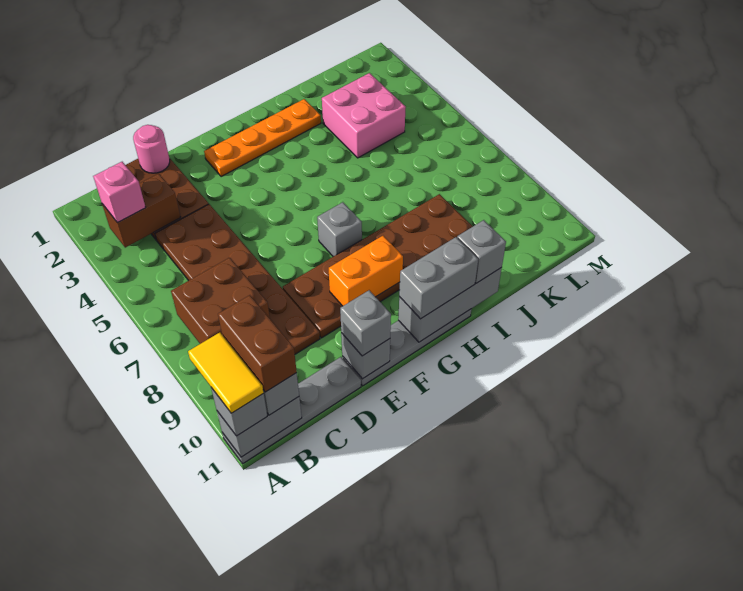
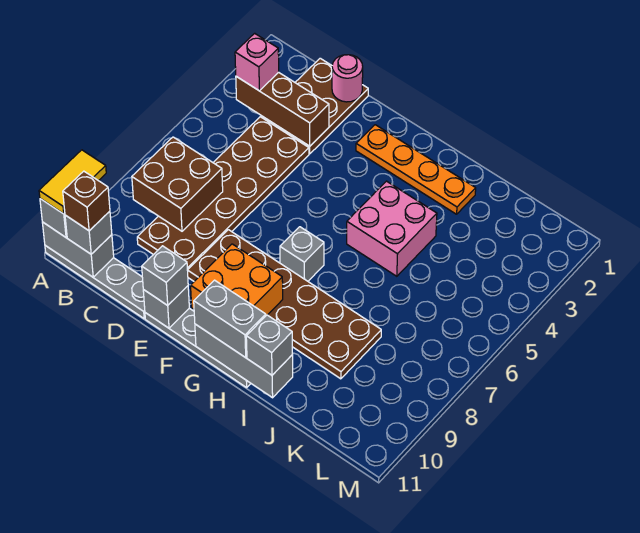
brown brick B3:C3 level 2 -> brown brick B3:D3 level 2
brown brick B10:B11 level 4 -> brown brick B11 level 4
orange brick F9:G9 level 2 -> orange brick F9:G10 level 2
pink brick J3:K4 level 1 -> pink brick H4:I5 level 1

